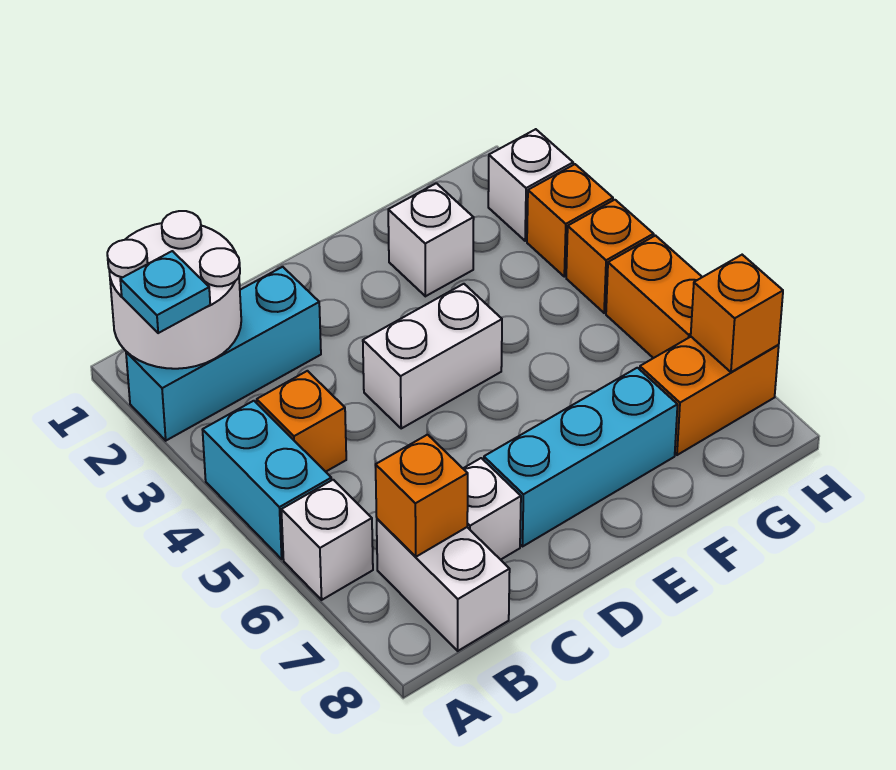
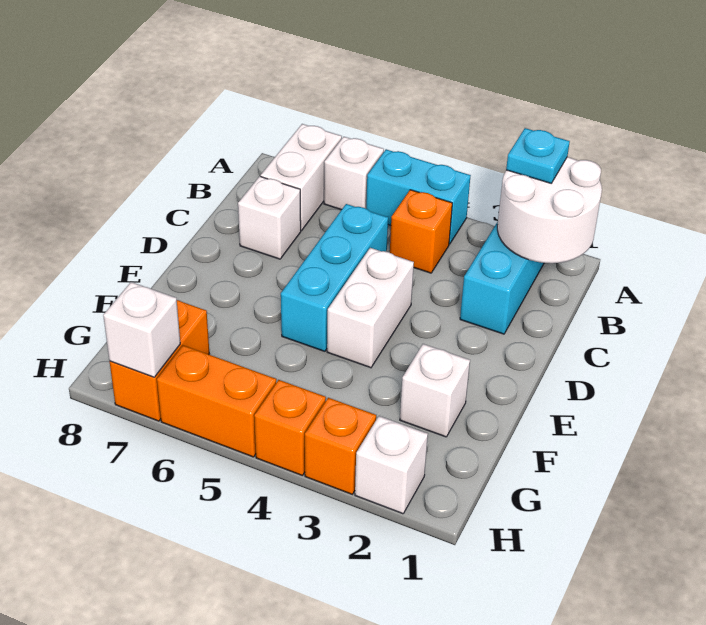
white brick B7:B8 level 1 -> white brick A7:B7 level 1
orange brick B7 level 2 -> none
cyan brick D7:F7 level 1 -> cyan brick C5:E5 level 1
orange brick H7 level 2 -> white brick H7 level 2

